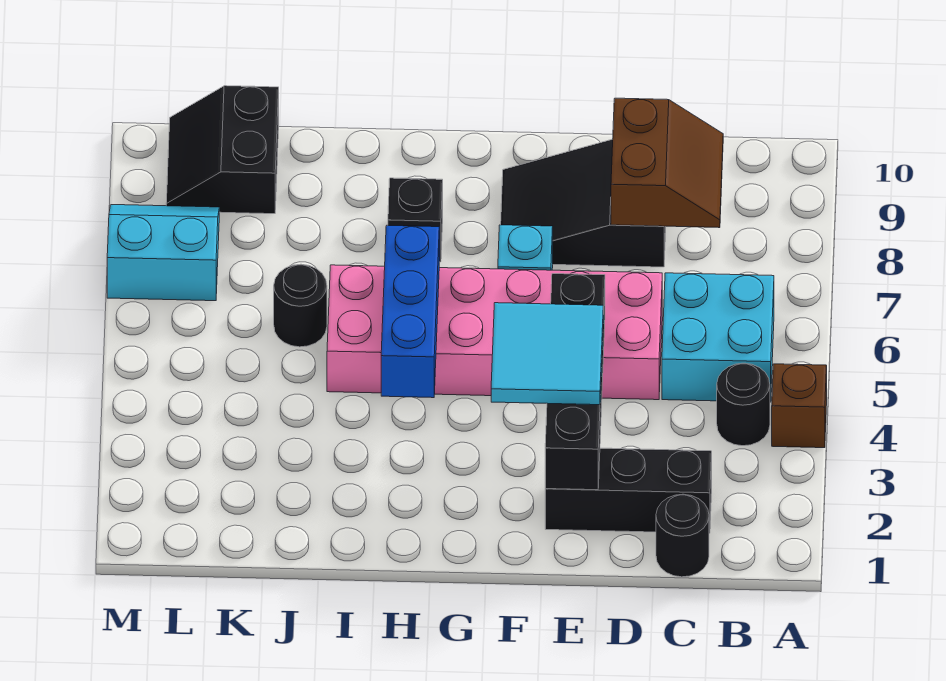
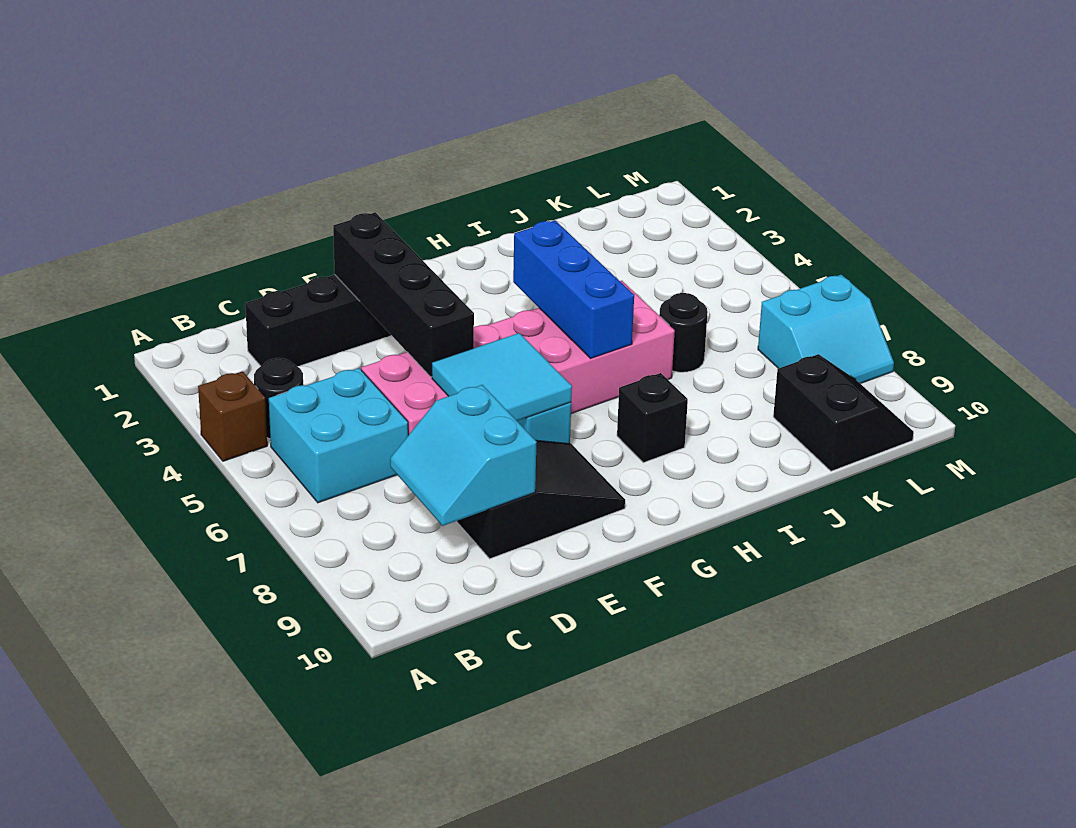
black round brick C1 level 1 -> none
brown slope C8:D9 level 2 top D -> cyan slope C8:D9 level 2 top D
cyan tile E3:F4 level 3 -> cyan tile E6:F7 level 2

